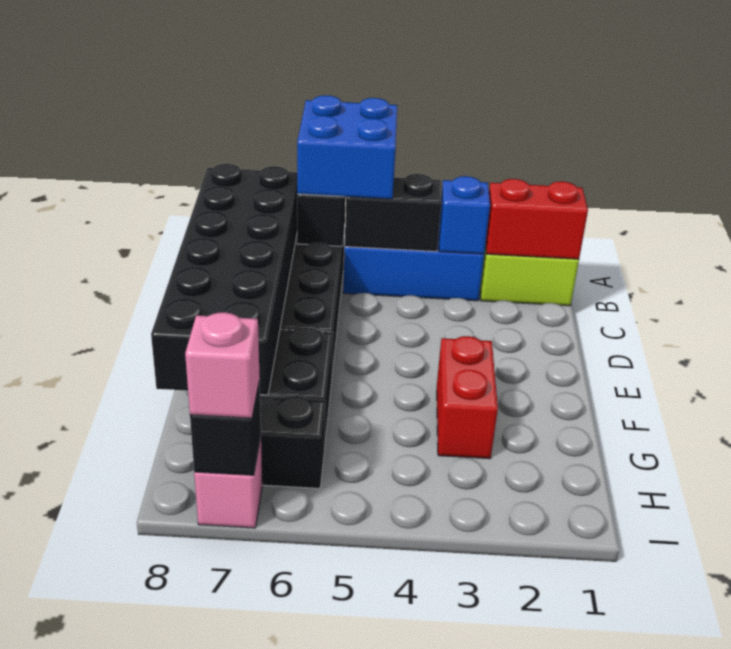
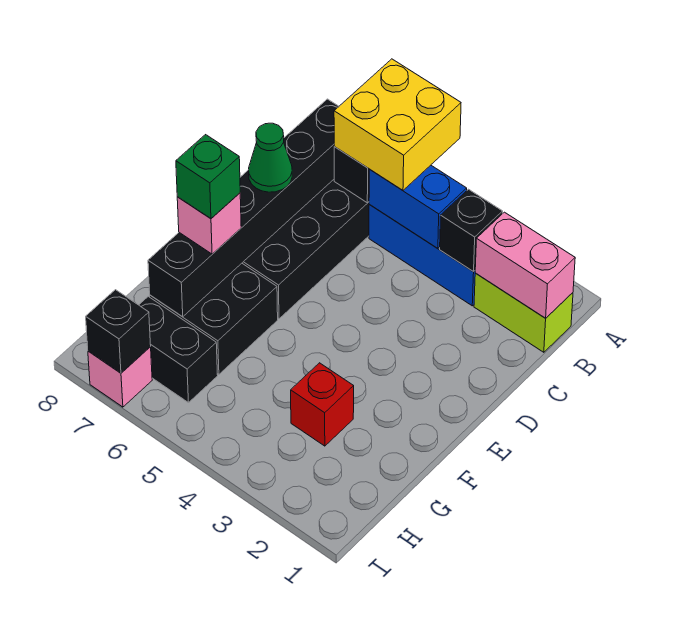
blue brick A5:B6 level 3 -> yellow brick A5:B6 level 3
red brick B1:B2 level 2 -> pink brick B1:B2 level 2
blue brick B3 level 2 -> black brick B3 level 2
black brick B4:B5 level 2 -> blue brick B4:B5 level 2
black brick B7:G8 level 2 -> black brick B7:G7 level 2
none -> green cone D7 level 3
red brick F3:G3 level 1 -> red brick G3 level 1
none -> green brick F7 level 4
pink brick I7 level 3 -> pink brick F7 level 3

